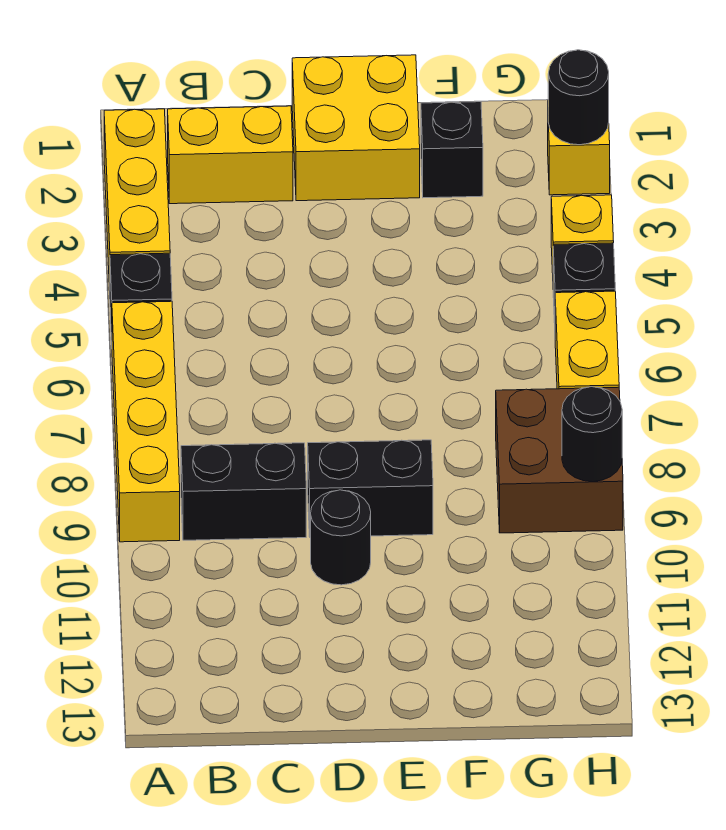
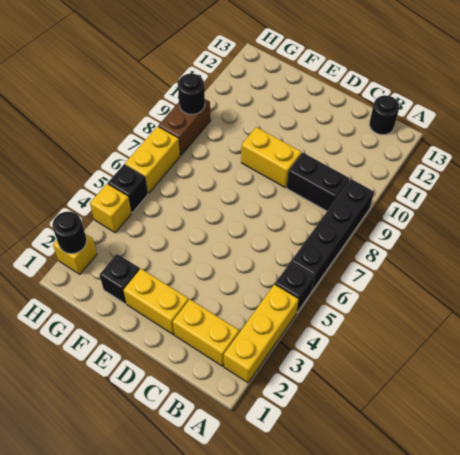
yellow brick A6:A9 level 1 -> black brick A6:A9 level 1
yellow brick D1:E2 level 1 -> yellow brick D2:E2 level 1
black brick D9:E9 level 1 -> yellow brick D9:E9 level 1
black round brick D10 level 1 -> black round brick B13 level 1
brown brick G8:H9 level 1 -> brown brick H8:H9 level 1

